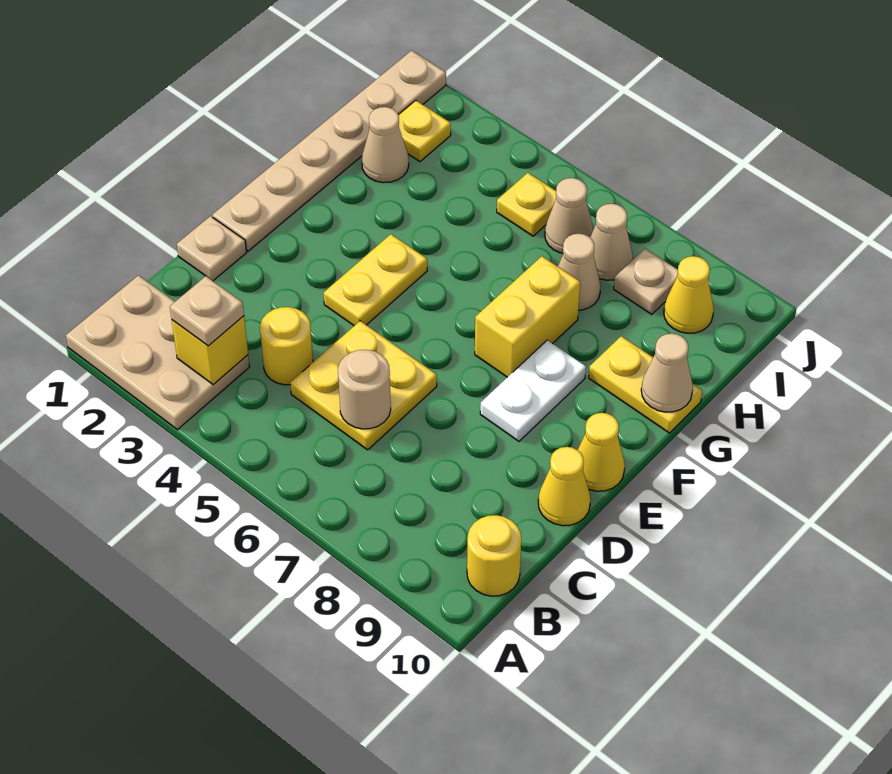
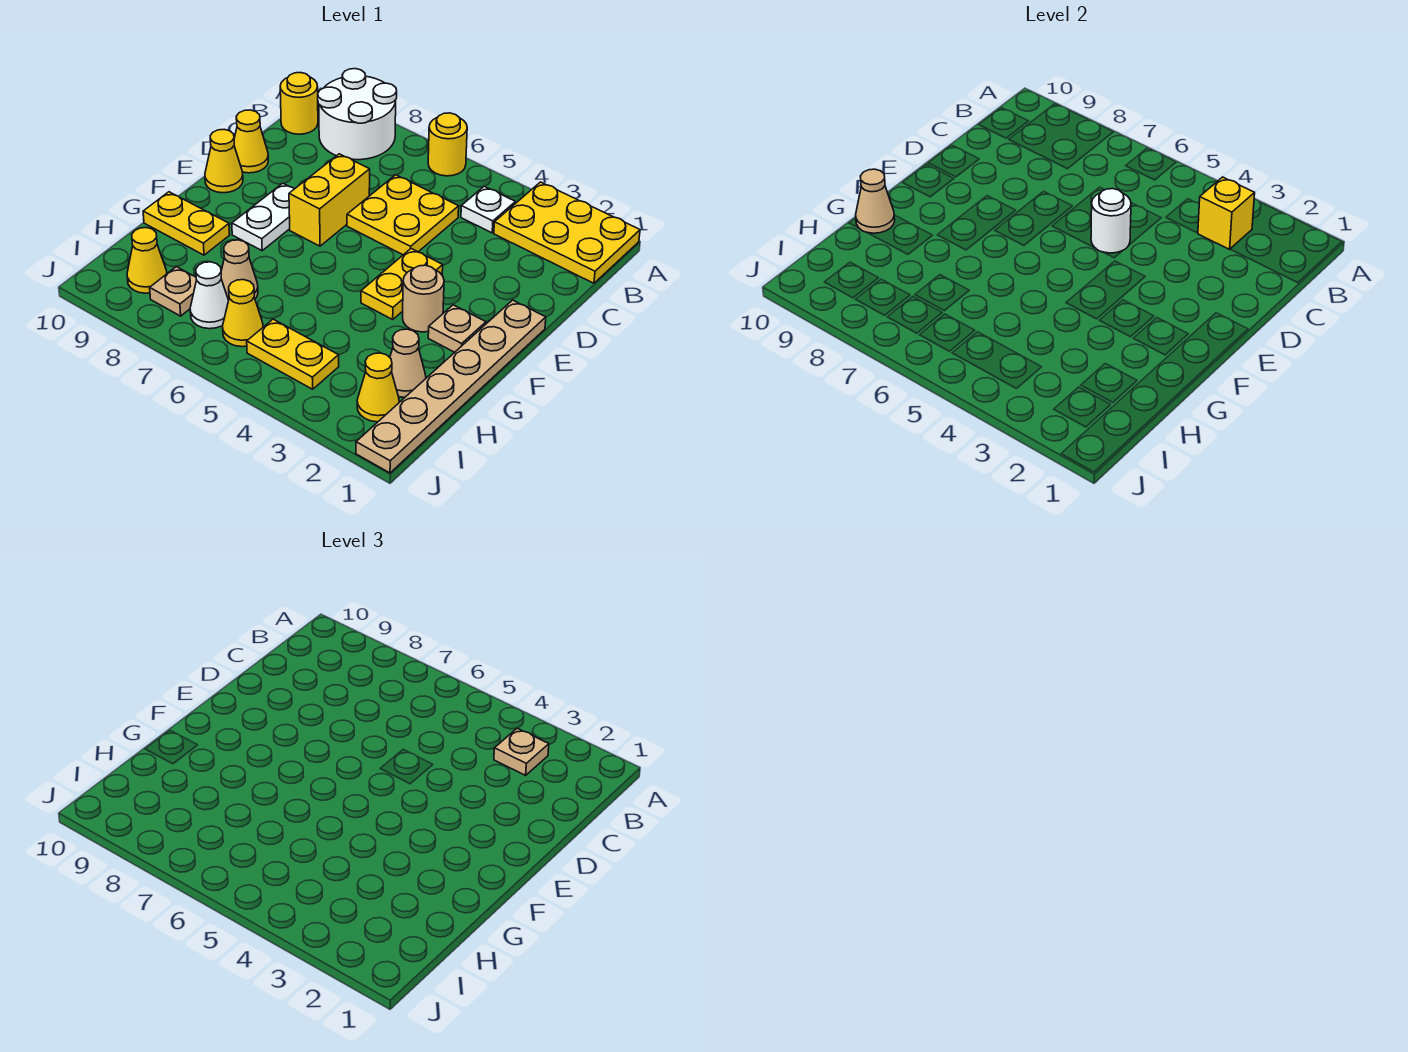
tan plate A1:B3 level 1 -> yellow plate A1:B3 level 1
none -> white round brick A8:B9 level 1
none -> white plate B4 level 1
yellow round brick C4 level 1 -> yellow round brick A6 level 1
tan round brick C6 level 2 -> tan round brick F3 level 1
tan plate D1 level 1 -> tan plate F2 level 1
none -> white round brick D5 level 2
yellow brick F7:G7 level 1 -> yellow brick D7:E7 level 1
yellow plate I2 level 1 -> yellow cone I2 level 1
yellow plate I5 level 1 -> yellow plate I4:I5 level 1
tan cone I6 level 1 -> yellow cone I6 level 1
tan cone I7 level 1 -> white cone I7 level 1

